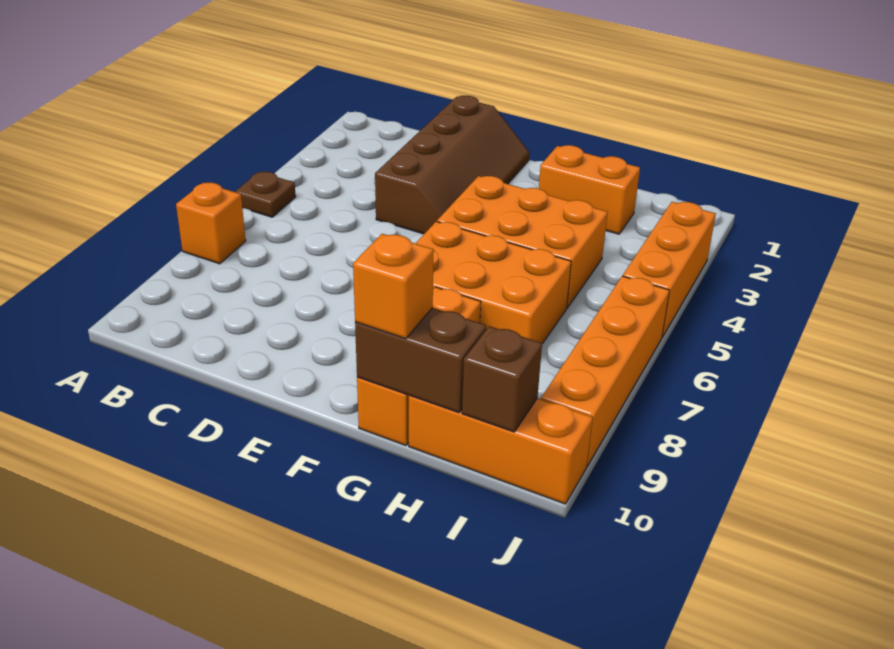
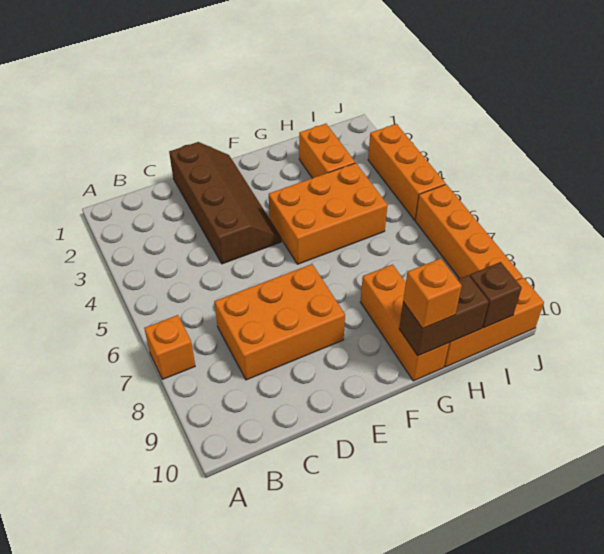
brown plate A5 level 1 -> none
orange brick F6:H7 level 1 -> orange brick C7:E8 level 1
orange brick G2:H2 level 1 -> orange brick H2:H3 level 1

